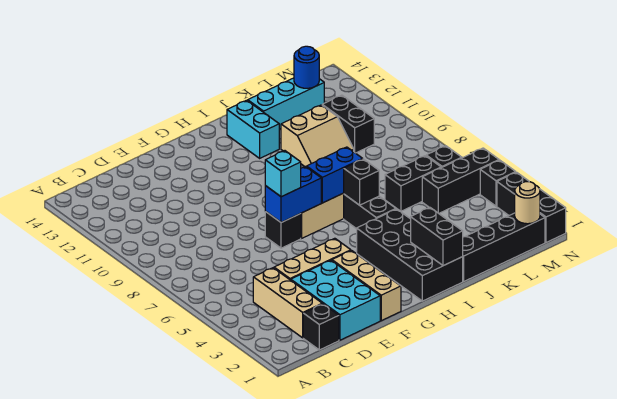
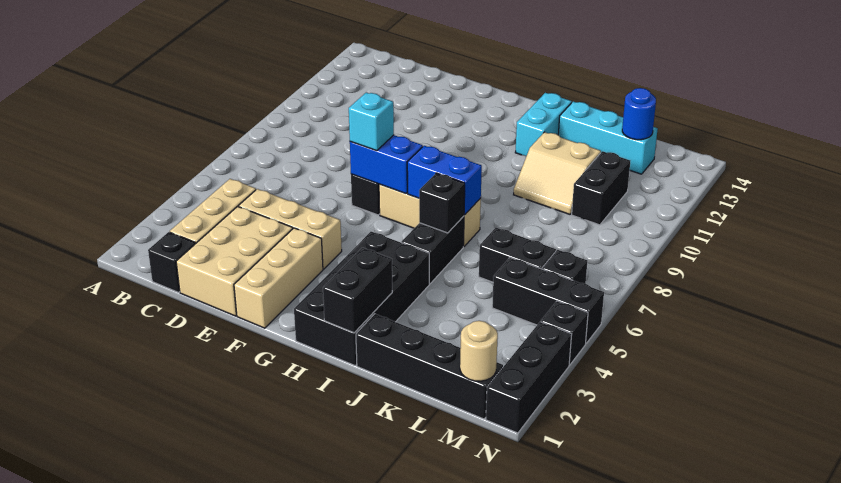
cyan brick D1:E3 level 1 -> tan brick D1:E3 level 1

